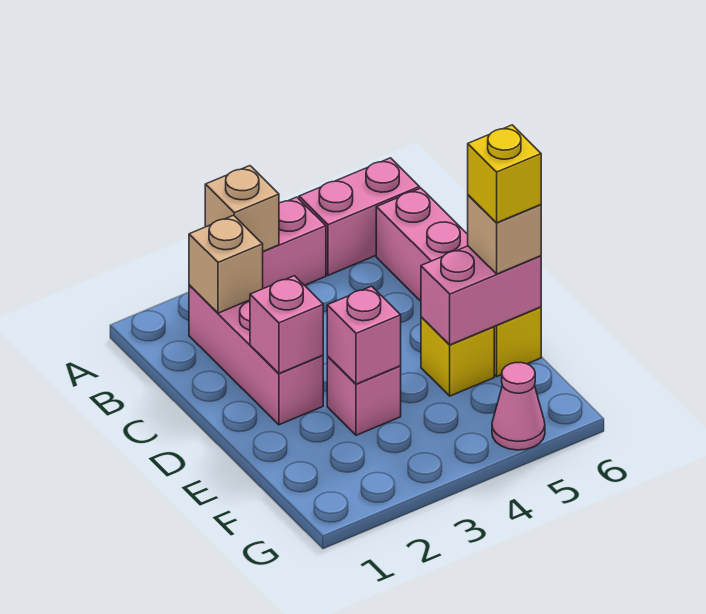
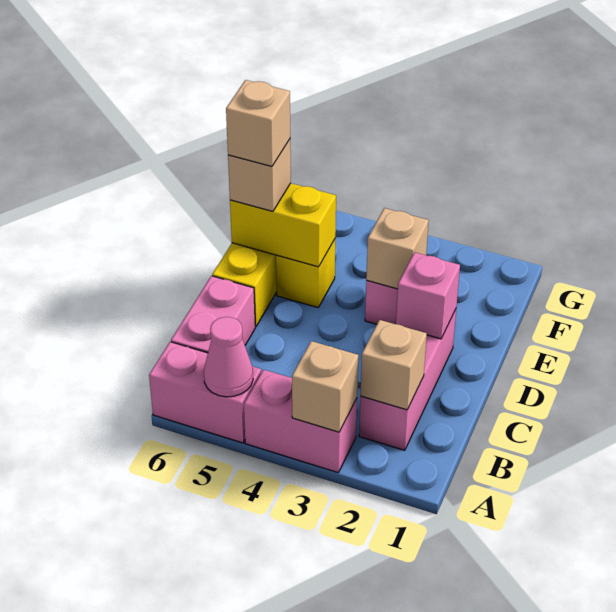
pink brick E3 level 2 -> tan brick E3 level 2
pink brick E5:E6 level 2 -> yellow brick E5:E6 level 2
yellow brick E6 level 4 -> tan brick E6 level 4
pink cone G5 level 1 -> pink cone A5 level 2

